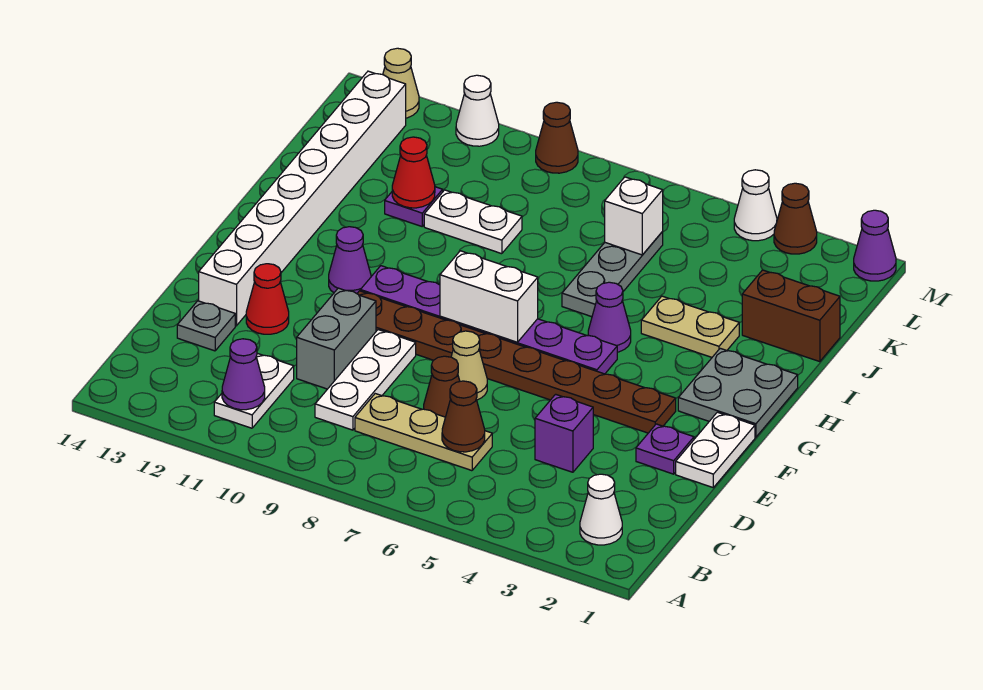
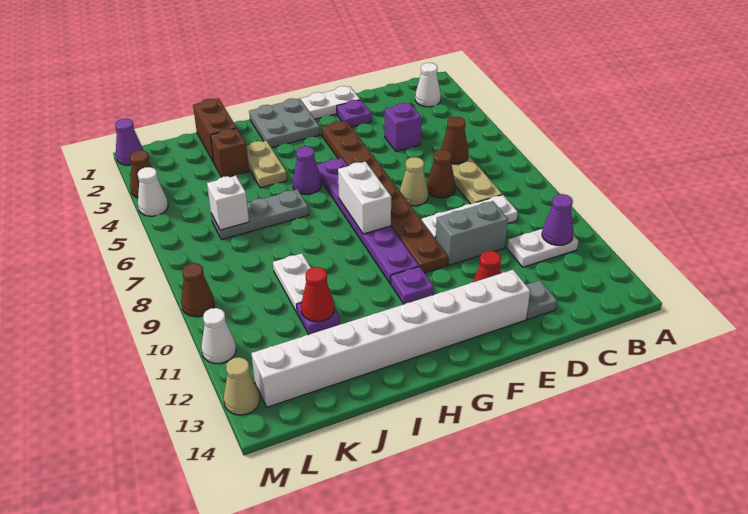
purple cone G11 level 1 -> purple plate G11 level 1
none -> brown brick J3 level 1

